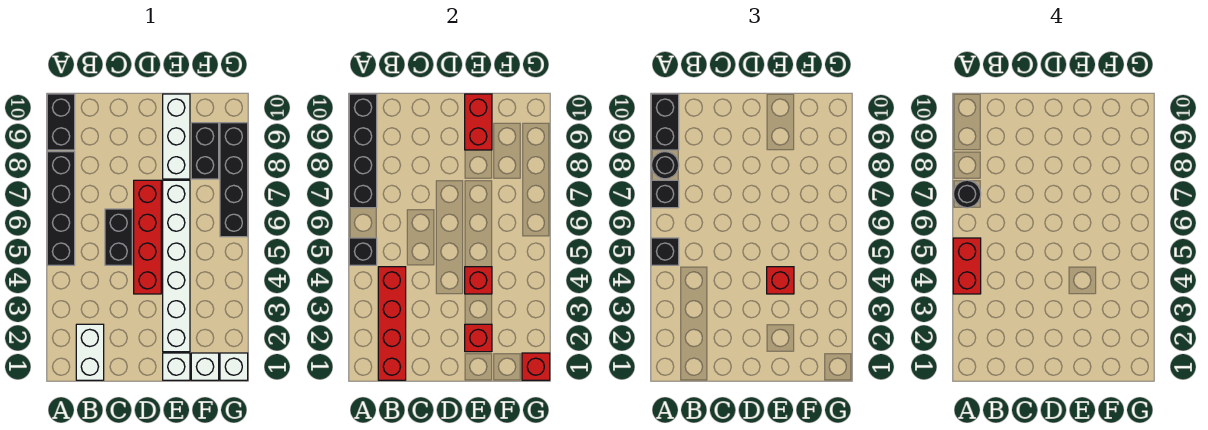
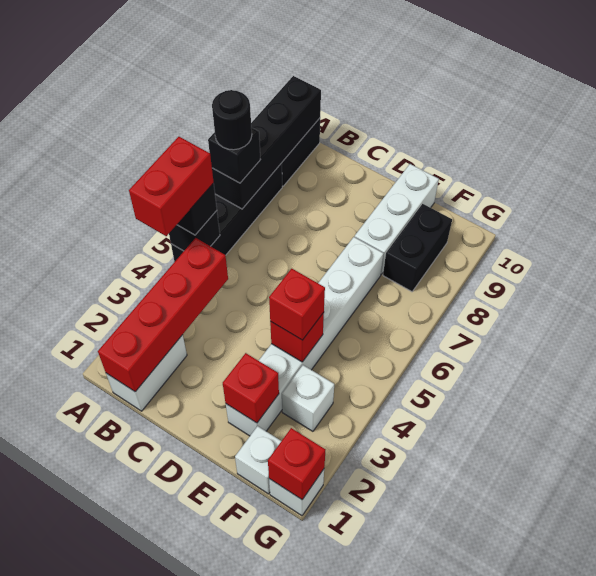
black round brick A8 level 3 -> none
black brick A9:A10 level 3 -> none
black brick C5:C6 level 1 -> none
red brick D4:D7 level 1 -> none
white brick E1 level 1 -> white brick F3 level 1
red brick E9:E10 level 2 -> none
black brick G6:G9 level 1 -> none

